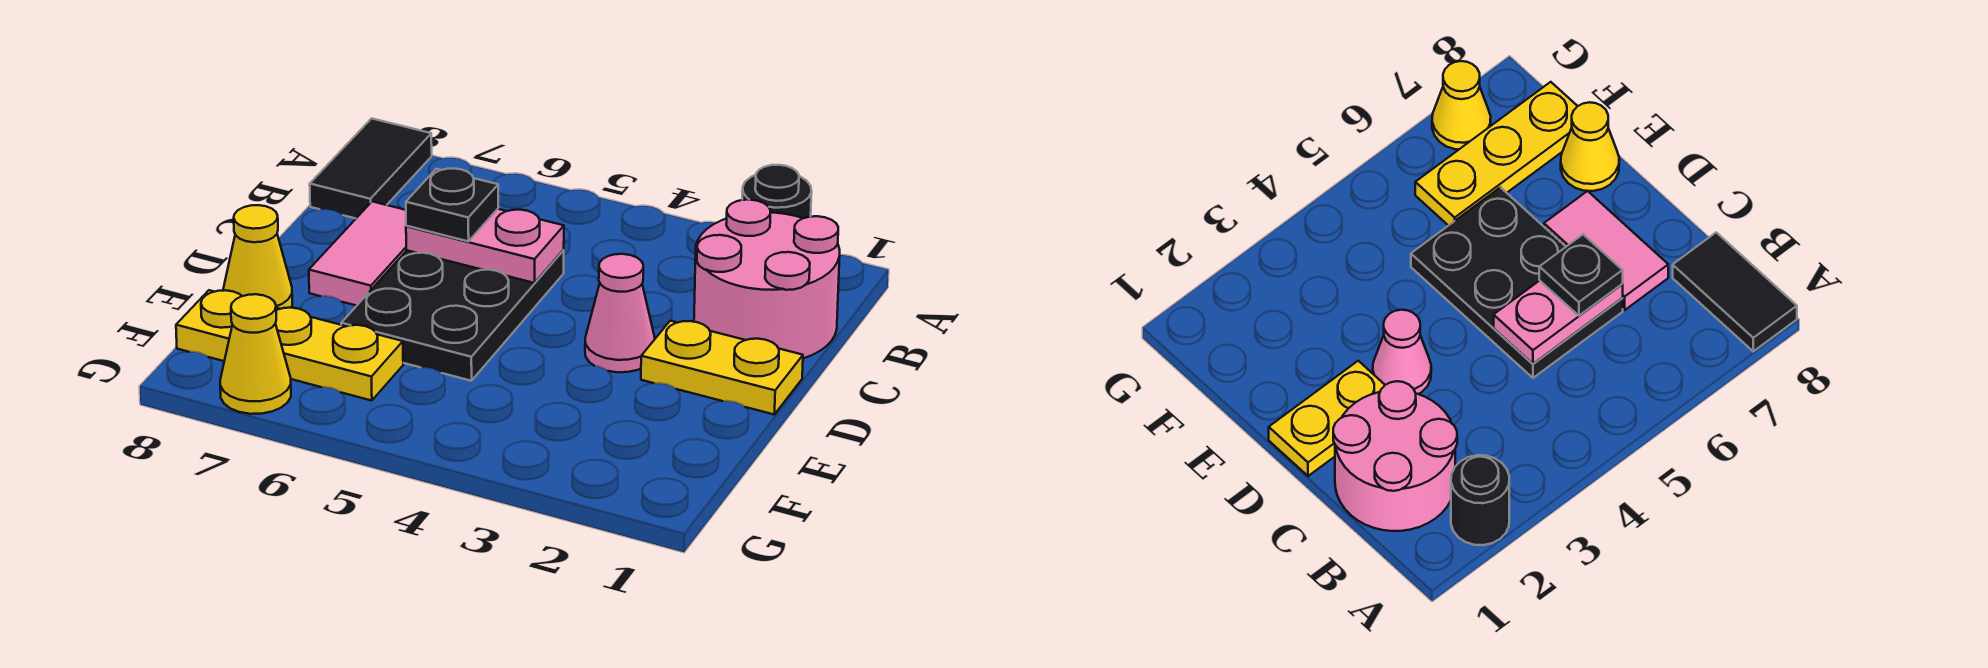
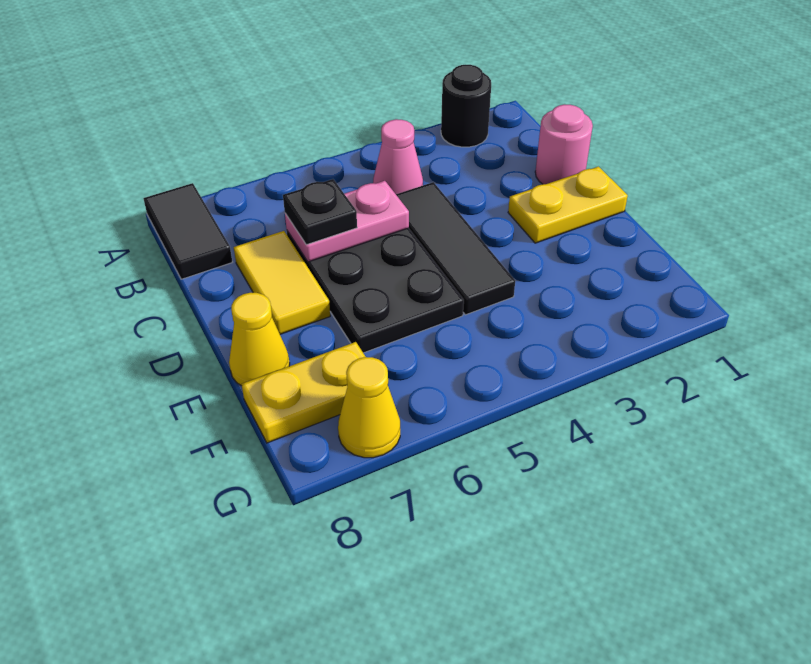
pink round brick B1:C2 level 1 -> pink round brick C1 level 1
none -> black tile C4:E4 level 1
pink tile C7:D7 level 1 -> yellow tile C7:D7 level 1
pink cone D3 level 1 -> pink cone B4 level 1
yellow plate F6:F8 level 1 -> yellow plate F7:F8 level 1

